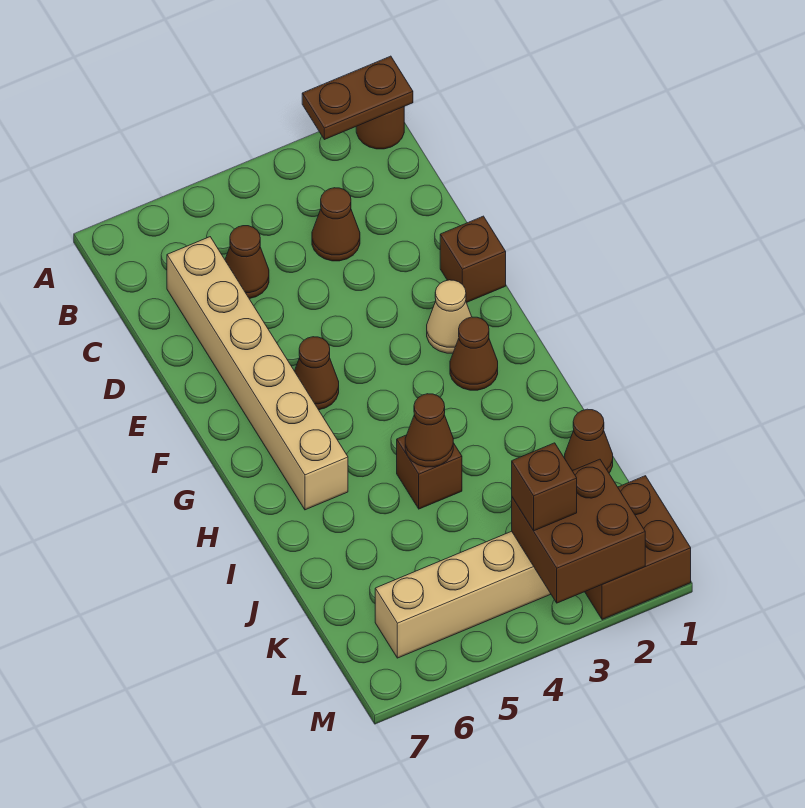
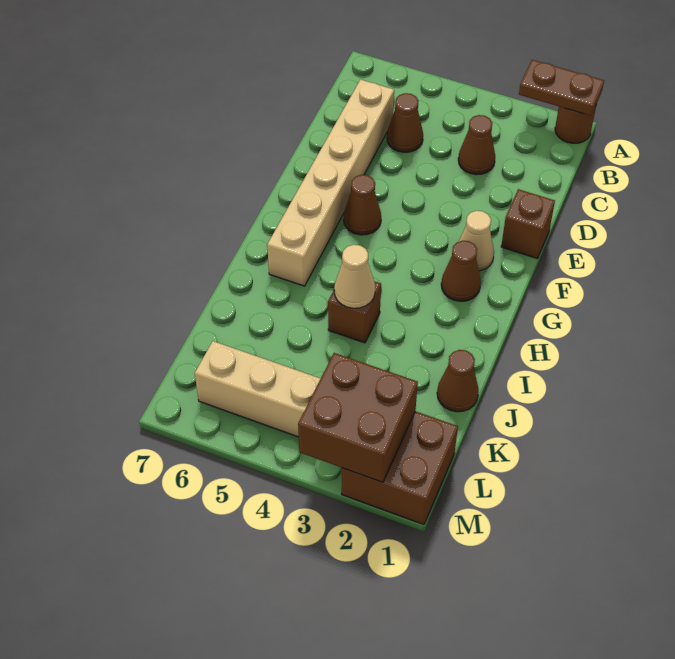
brown cone I4 level 2 -> tan cone I4 level 2
brown brick L3 level 3 -> none

